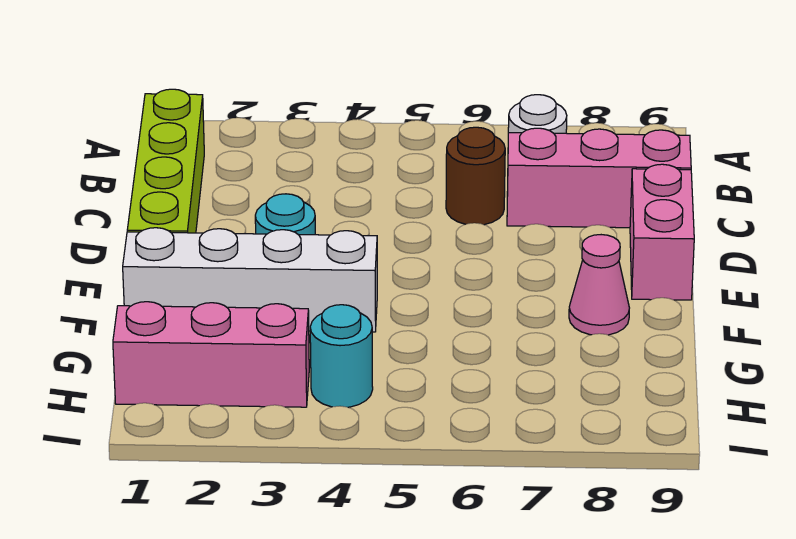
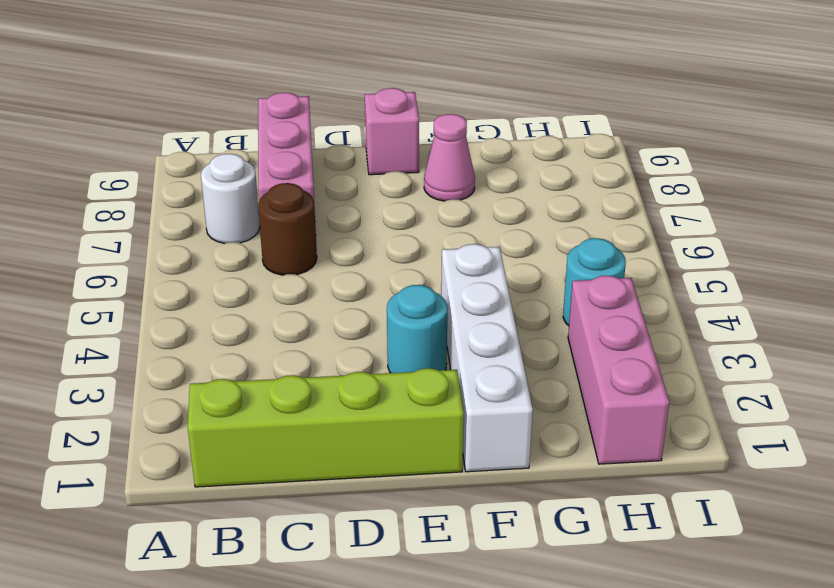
pink brick D9:E9 level 1 -> pink brick E9 level 1

